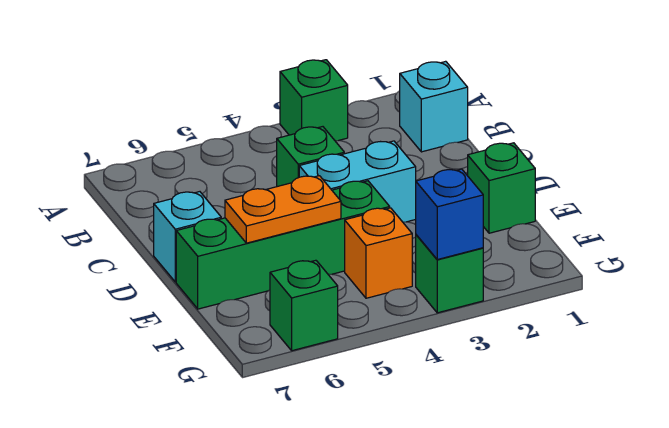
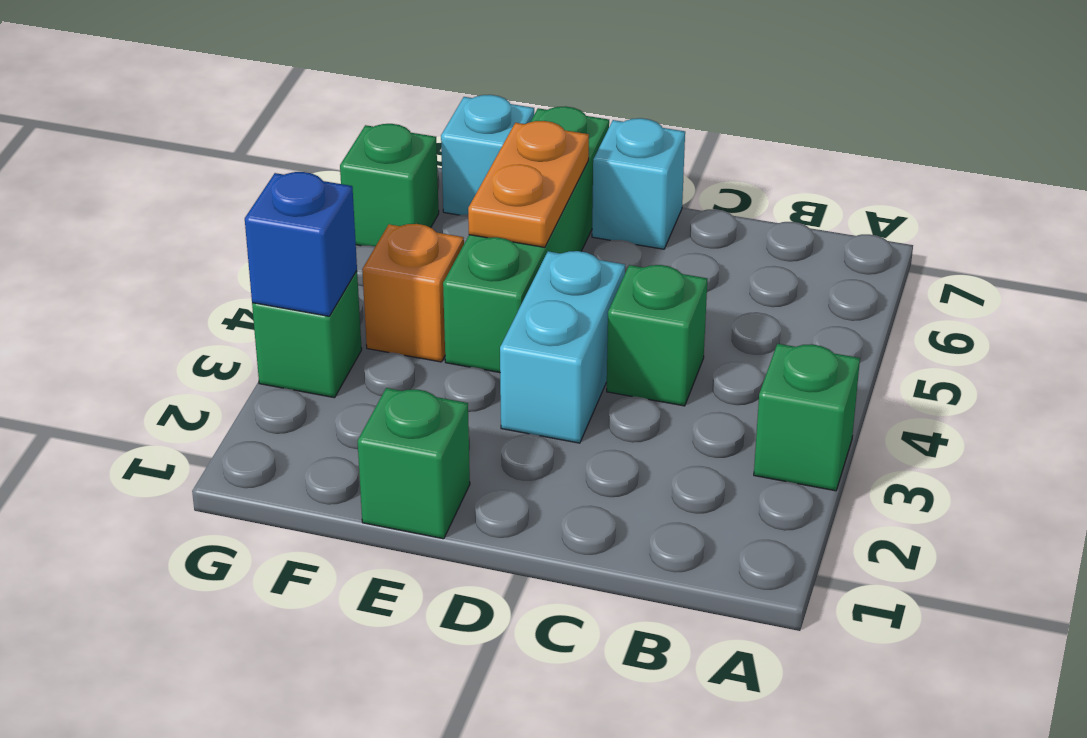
cyan brick B1 level 1 -> cyan brick F7 level 1

